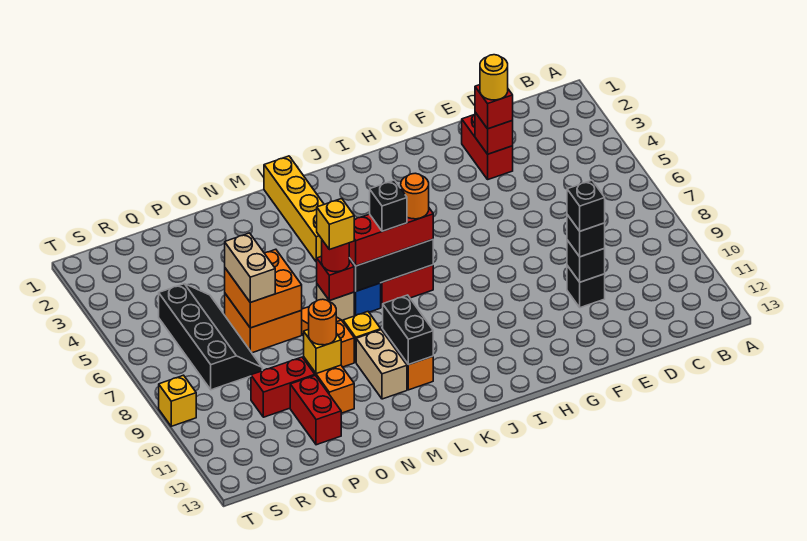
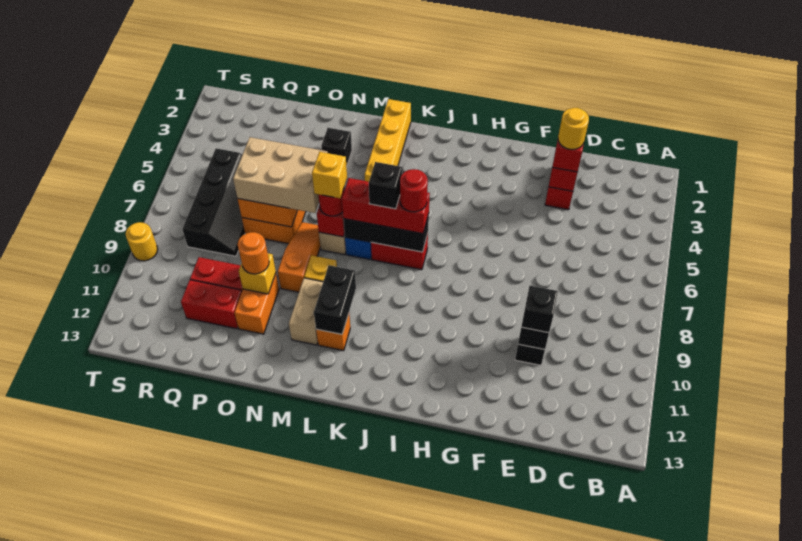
black brick E10 level 4 -> black brick N3 level 1
orange round brick J7 level 4 -> red round brick J7 level 4
tan brick P6:P7 level 3 -> tan brick N6:P7 level 3
red brick P11:P12 level 1 -> red brick P11:Q11 level 1
yellow brick T9 level 1 -> yellow round brick T9 level 1

